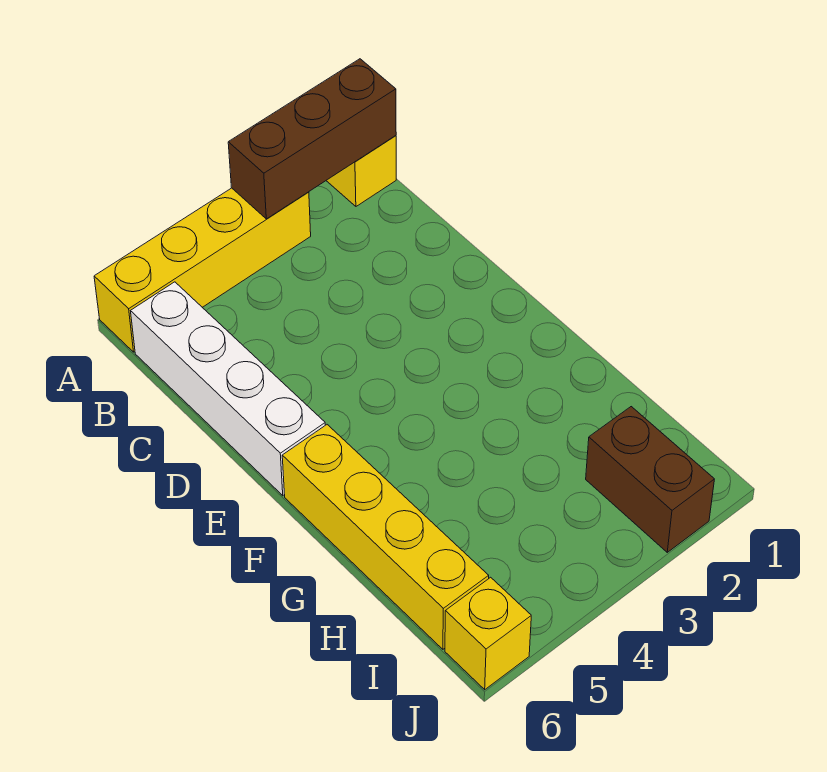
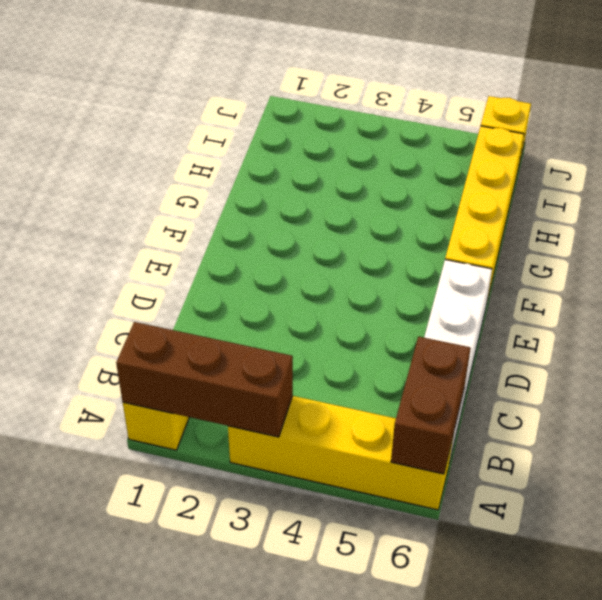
brown brick I2:J2 level 1 -> brown brick A6:B6 level 2

